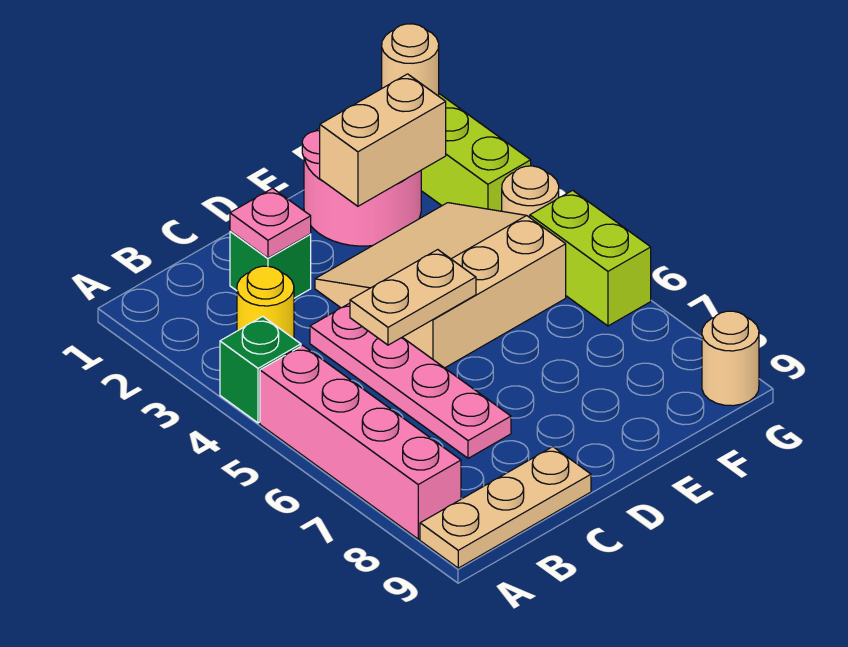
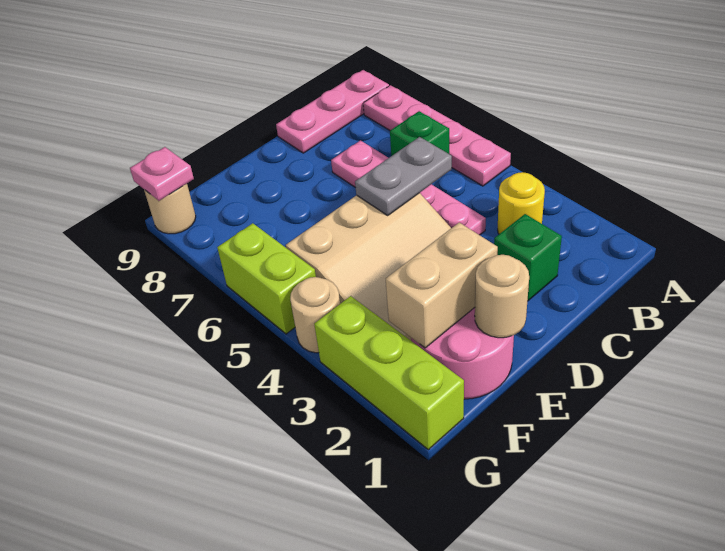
green brick A4 level 1 -> green brick B6 level 1
pink brick A5:A8 level 1 -> pink plate A5:A8 level 1
tan plate A9:C9 level 1 -> pink plate A9:C9 level 1
pink plate C2 level 2 -> pink plate G9 level 2
tan plate C5:D5 level 2 -> grey plate C5:D5 level 2
tan round brick G1 level 2 -> tan round brick E1 level 2

